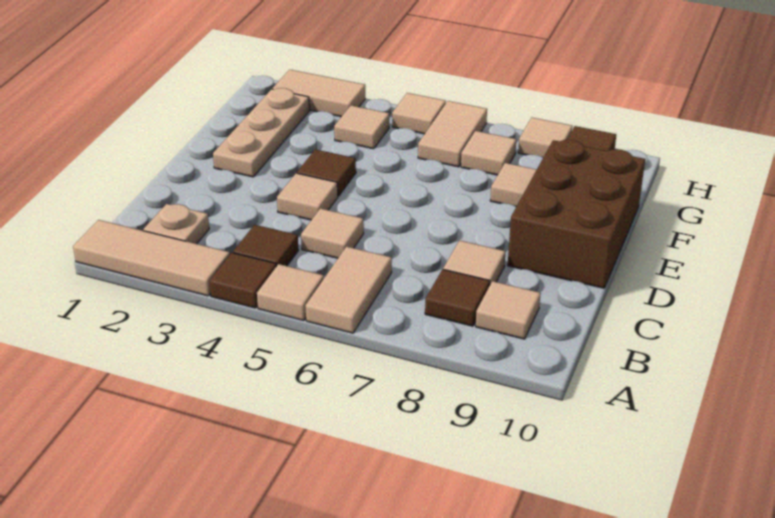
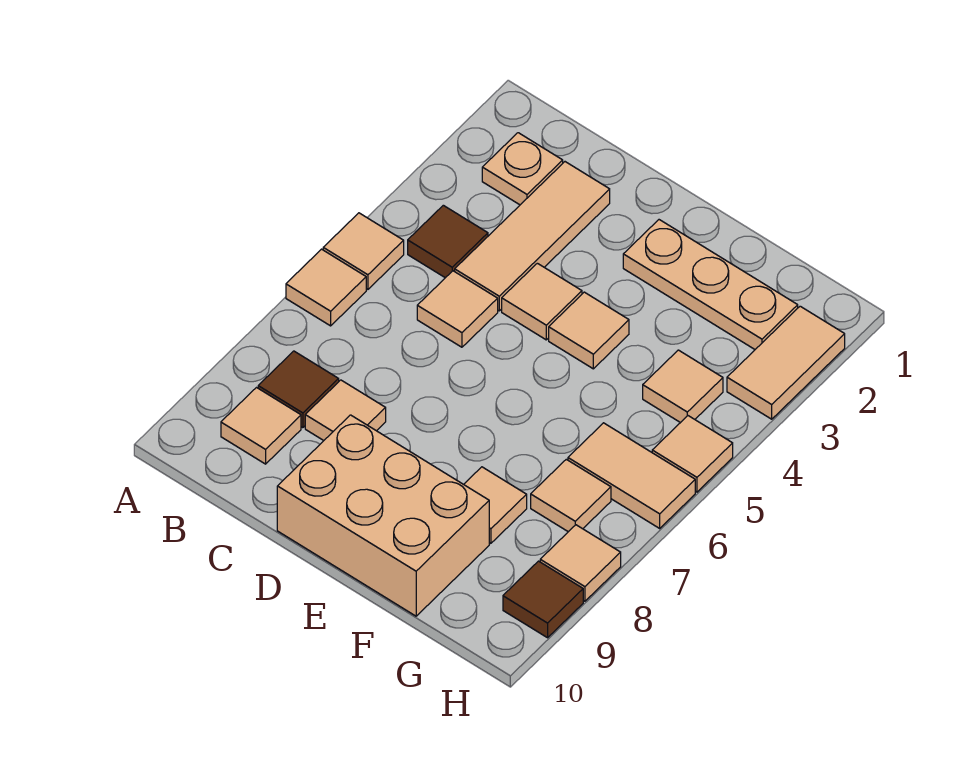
tan tile A1:A3 level 1 -> tan tile C2:C4 level 1
brown tile A4 level 1 -> none
tan tile A6:B6 level 1 -> tan tile A6 level 1
brown brick D9:F10 level 1 -> tan brick D9:F10 level 1
brown tile E4 level 1 -> tan tile E4 level 1

